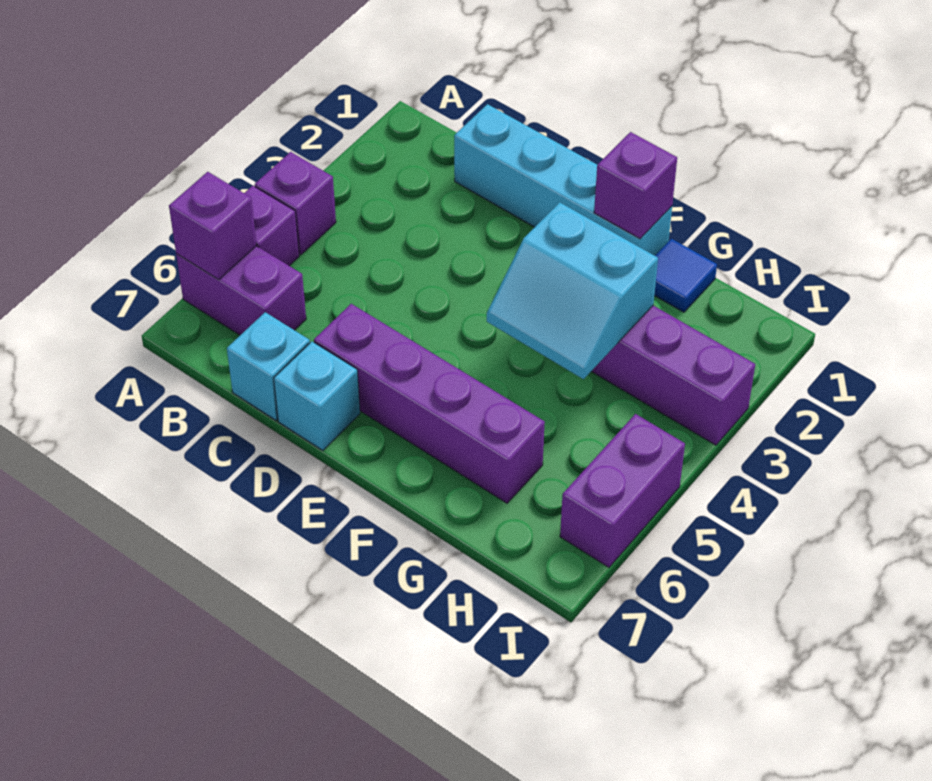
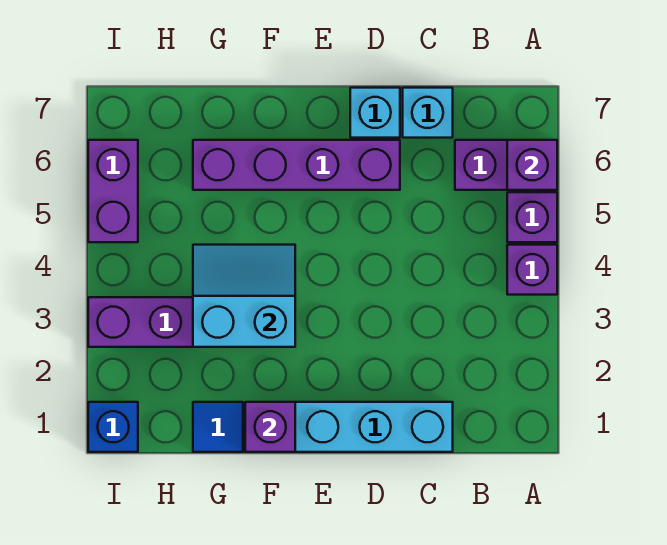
none -> blue brick I1 level 1

